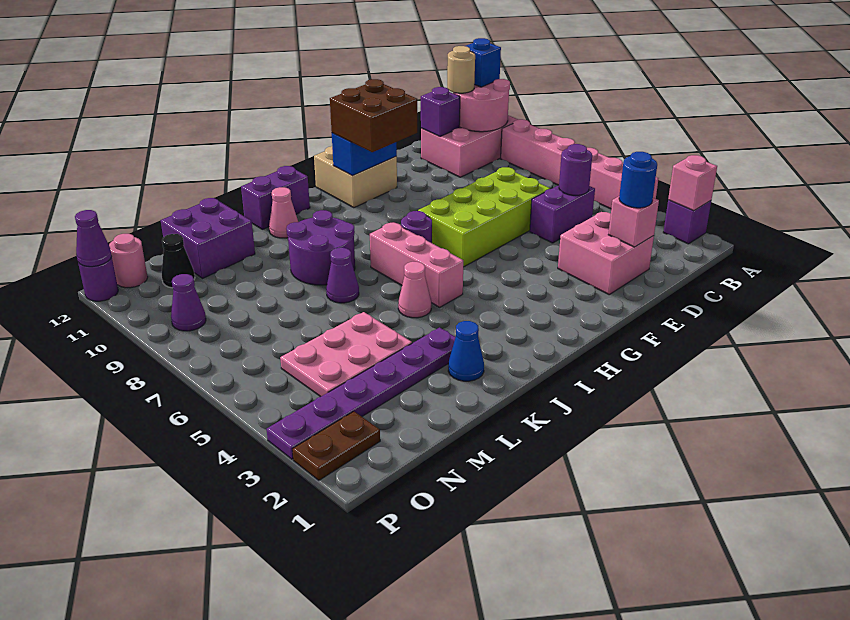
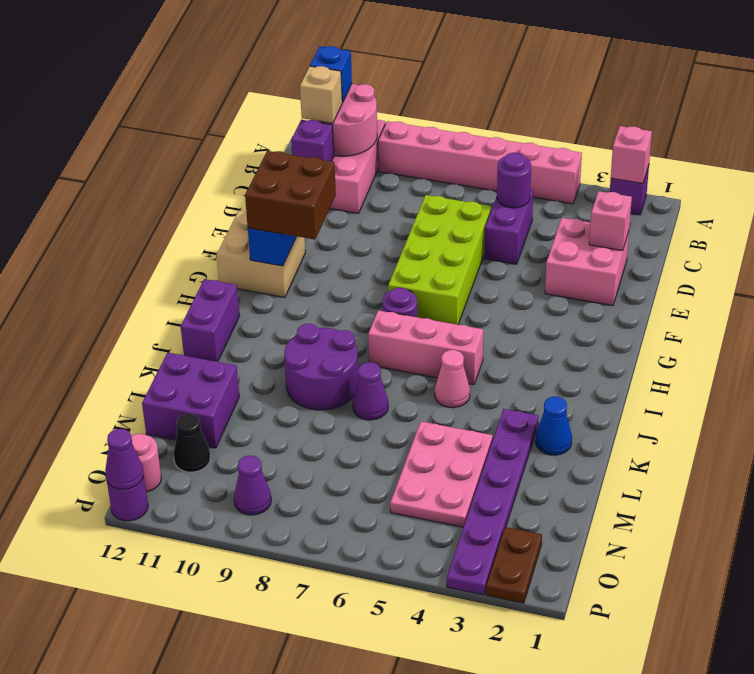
tan round brick B11 level 3 -> tan brick B11 level 3
blue round brick D2 level 3 -> none
pink cone J11 level 1 -> none

